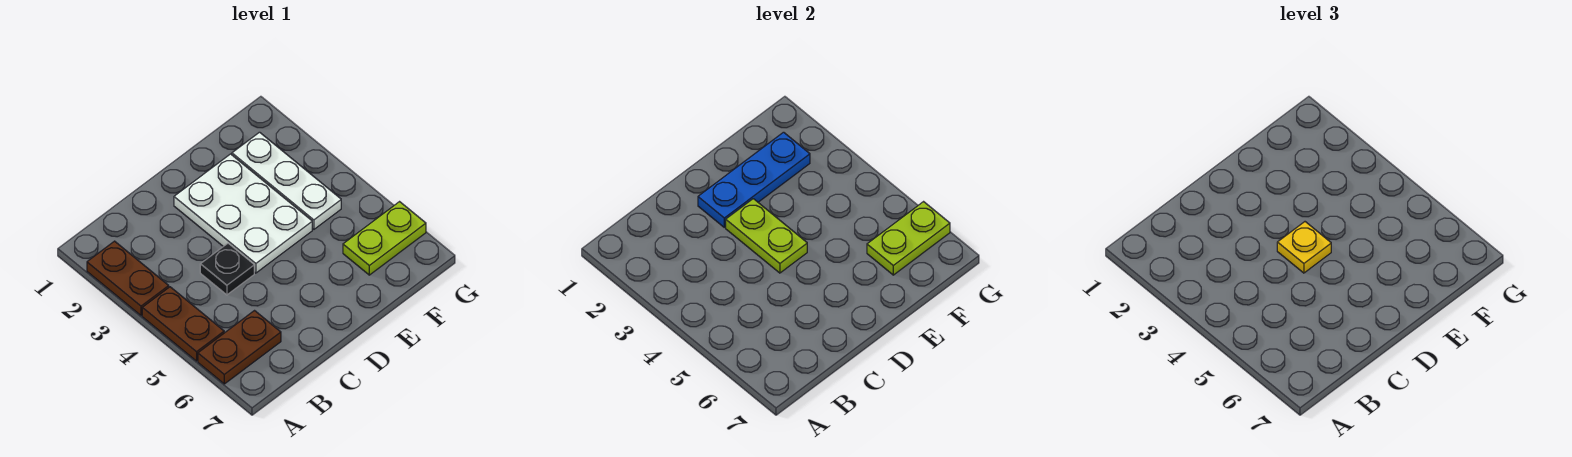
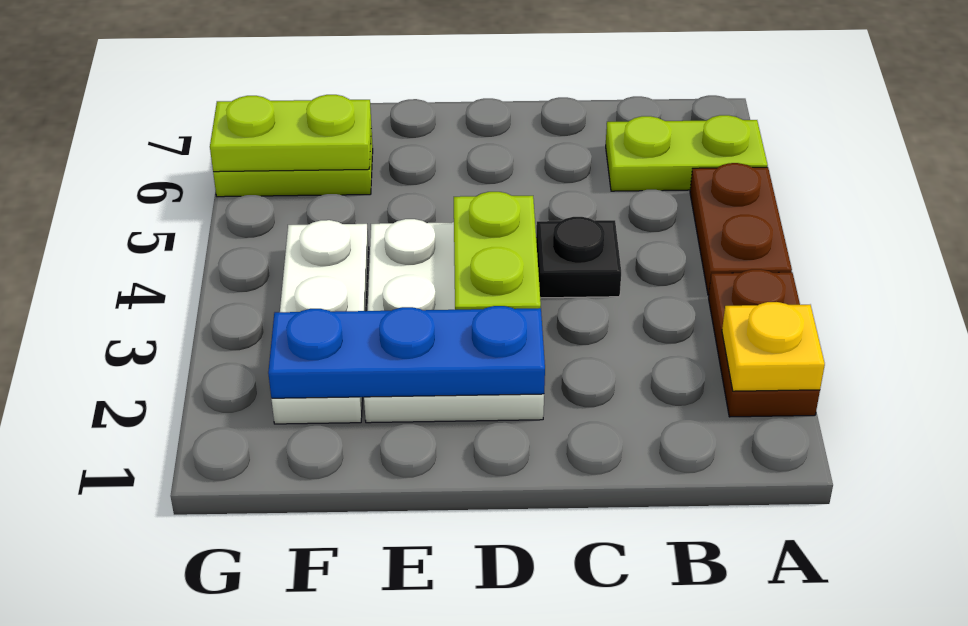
brown plate A6:B6 level 1 -> lime plate A6:B6 level 1
yellow plate D4 level 3 -> yellow plate A2 level 2

